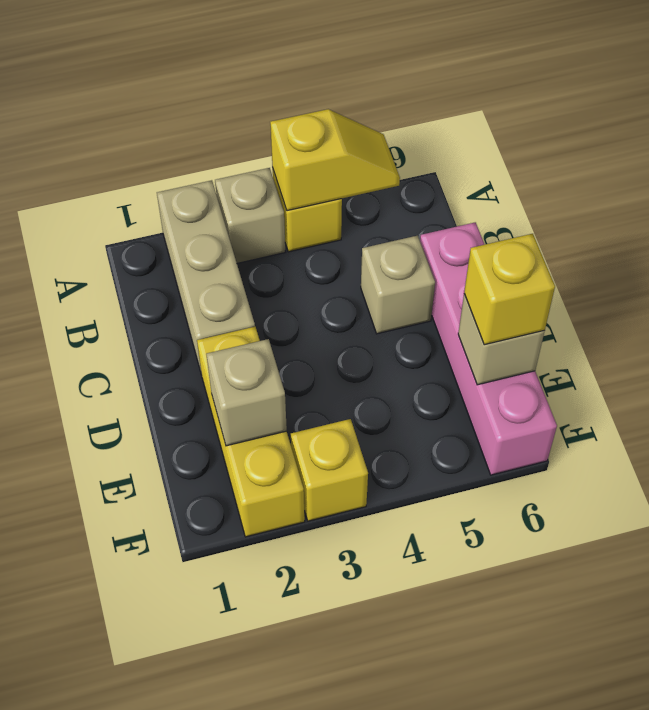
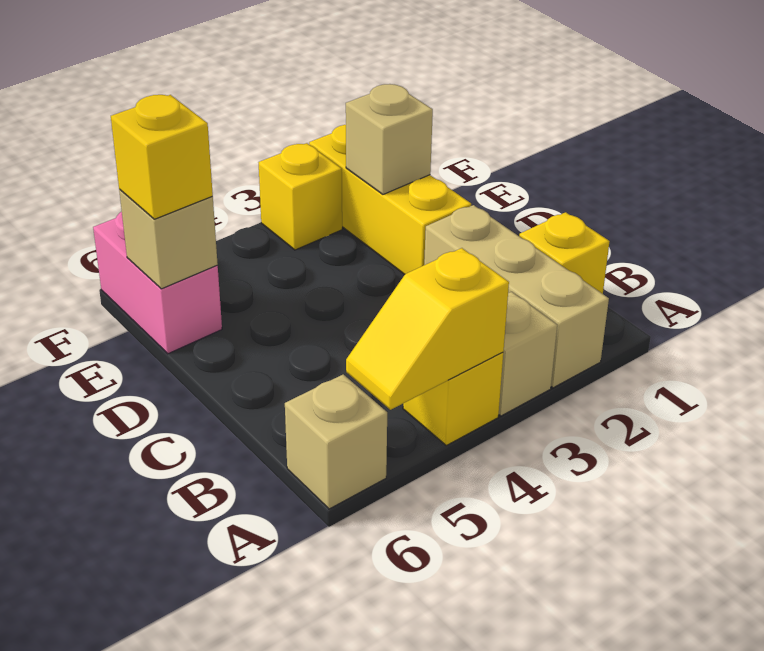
none -> yellow brick B1 level 1
tan brick C5 level 1 -> tan brick A6 level 1
pink brick C6:F6 level 1 -> pink brick E6:F6 level 1

